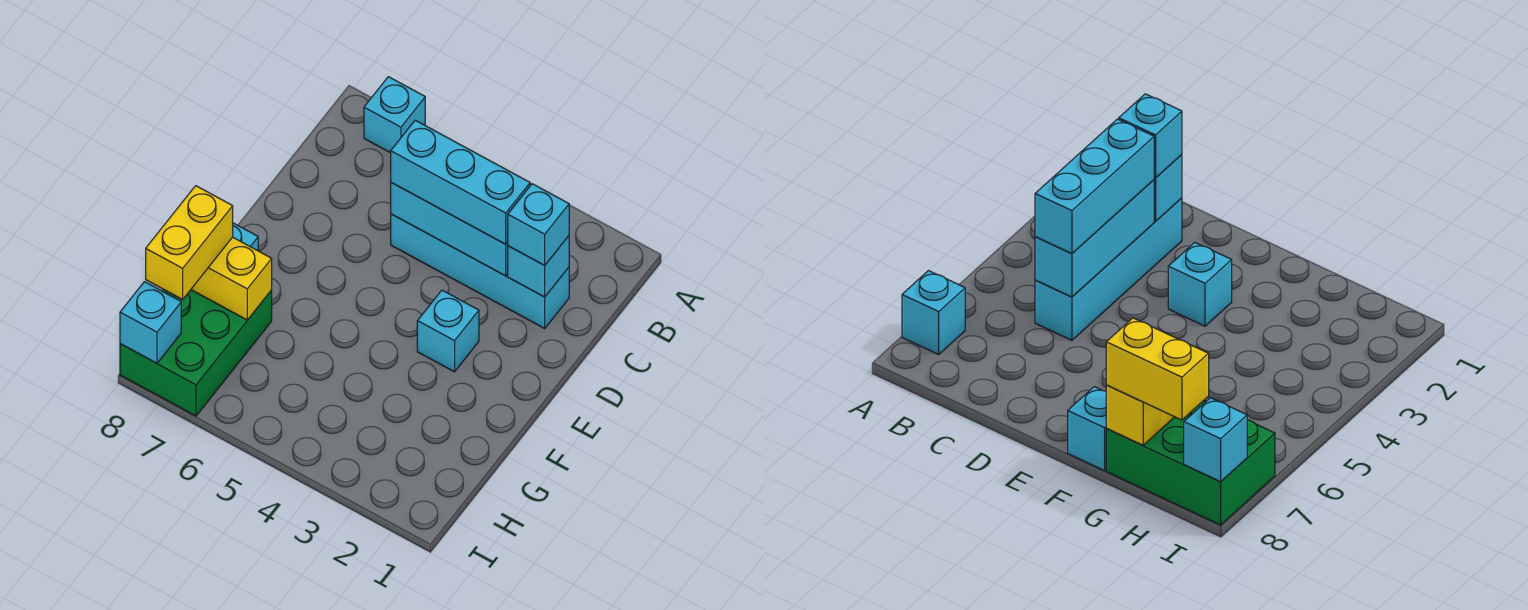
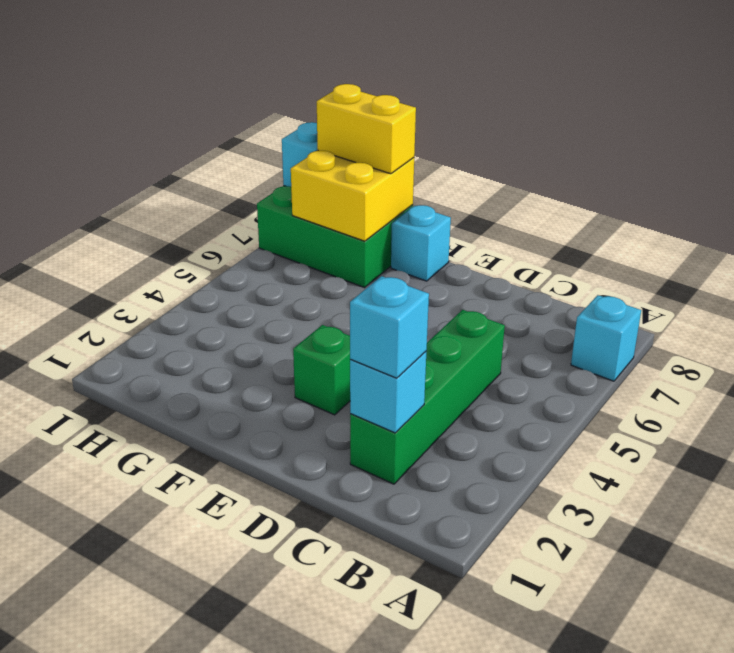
cyan brick C2:C5 level 1 -> green brick C2:C5 level 1
cyan brick C3:C5 level 2 -> none
cyan brick C3:C5 level 3 -> none
cyan brick E3 level 1 -> green brick E3 level 1
yellow brick G7:G8 level 2 -> yellow brick G7:H8 level 2

